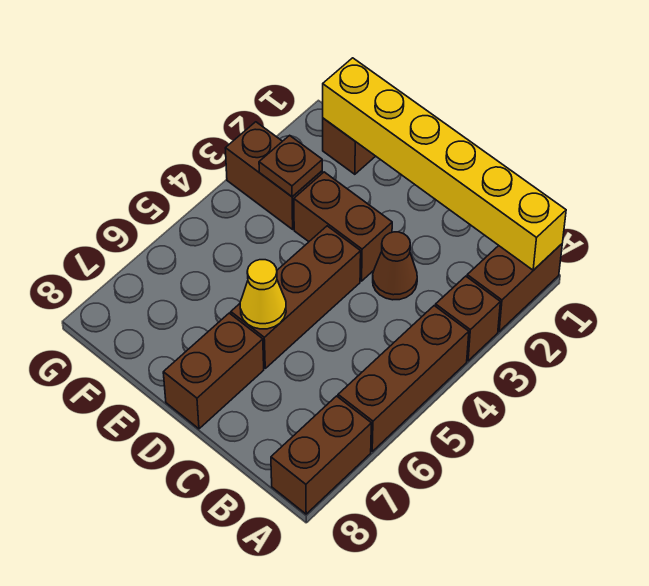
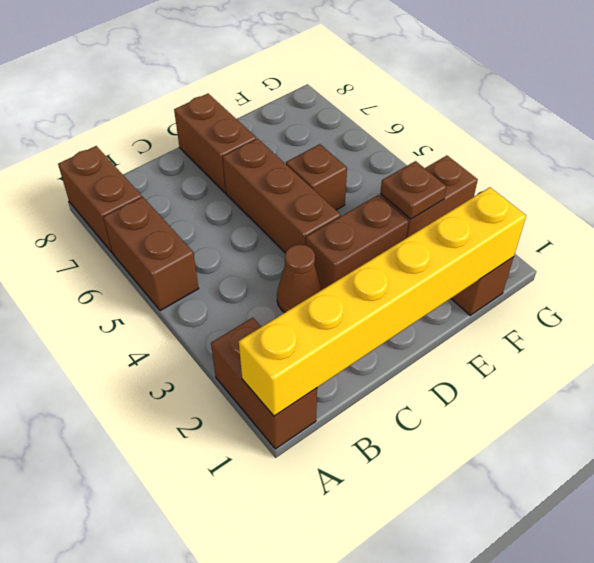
brown brick A3 level 1 -> brown brick E5 level 1
brown brick A4:A6 level 1 -> brown brick A5:A6 level 1
yellow cone D6 level 2 -> none

